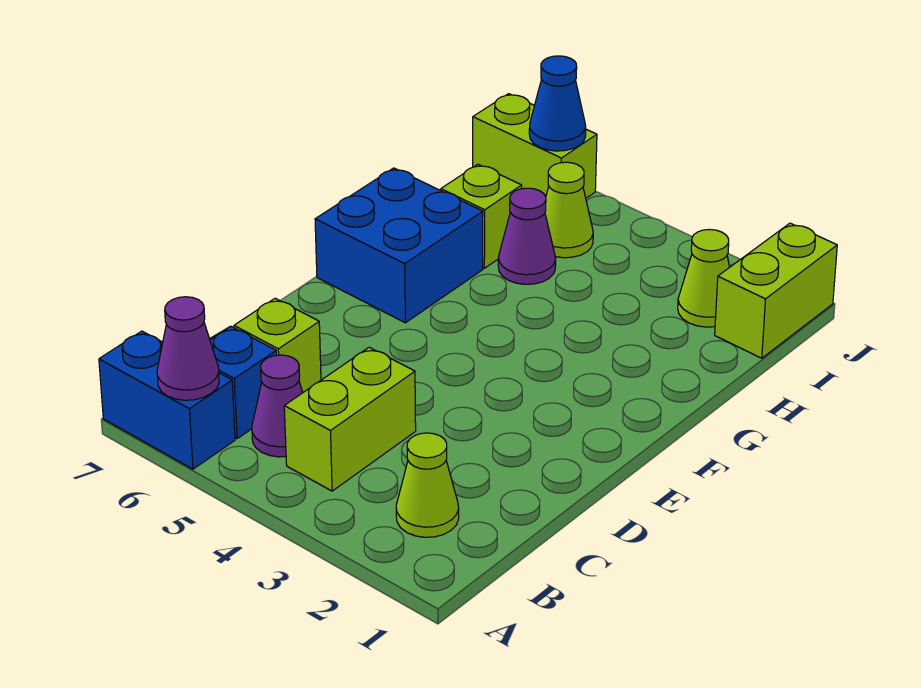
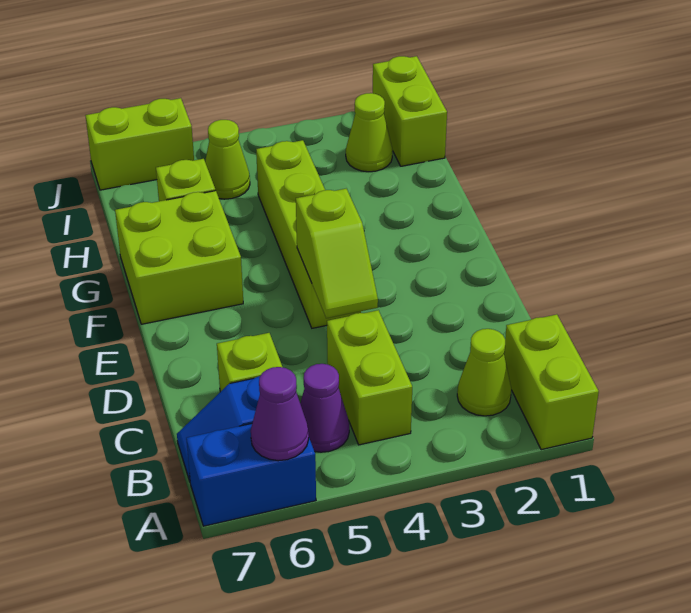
none -> lime brick A1:B1 level 1
none -> lime slope D4:E4 level 2 top E
none -> lime brick E4:H4 level 1
blue brick F6:G7 level 1 -> lime brick F6:G7 level 1
purple cone H5 level 1 -> none
blue cone J6 level 2 -> none

